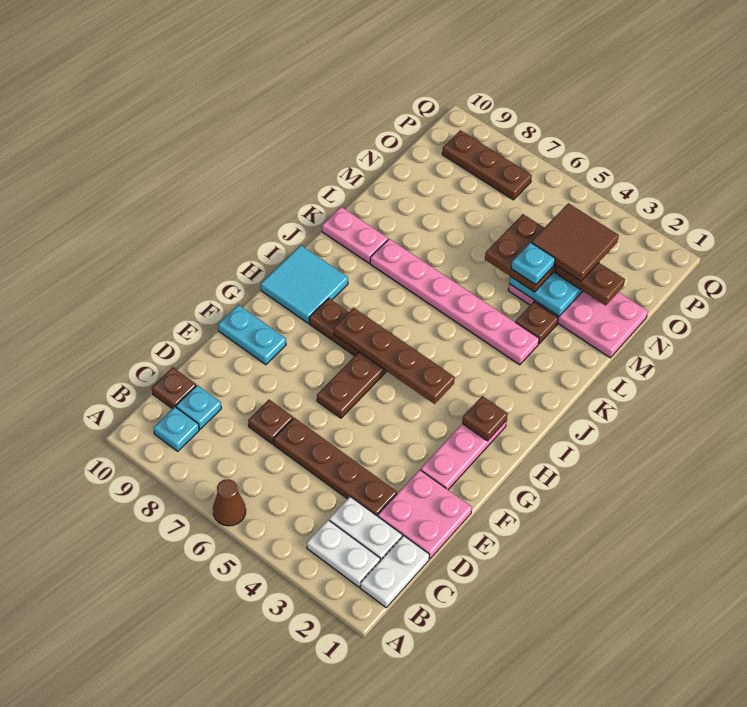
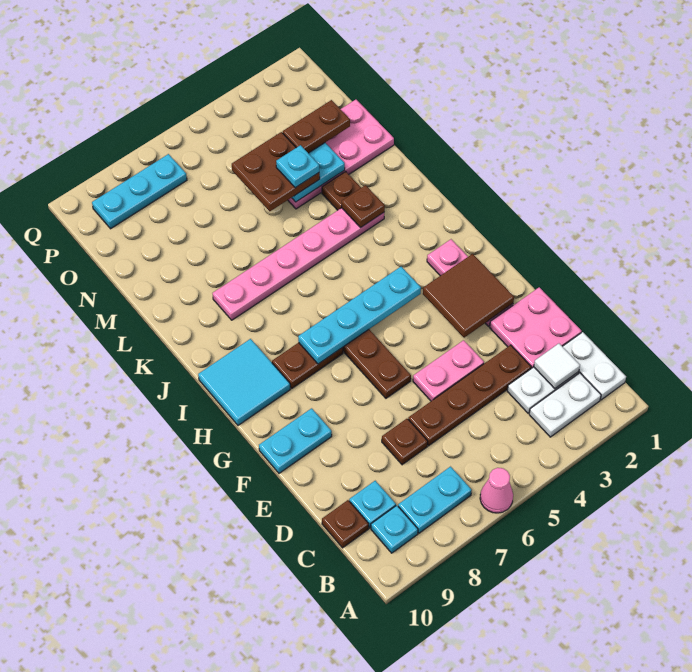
brown cone A6 level 1 -> pink cone A6 level 1
none -> cyan plate B7:B8 level 1
none -> white tile C2 level 2
brown plate H2 level 2 -> brown plate K3 level 2
brown plate H4:H7 level 2 -> cyan plate H4:H7 level 2
pink plate K9:K10 level 1 -> pink plate E4:E5 level 1
brown tile N3:O4 level 4 -> brown tile F2:G3 level 2
brown plate P7:P9 level 1 -> cyan plate P7:P9 level 1

